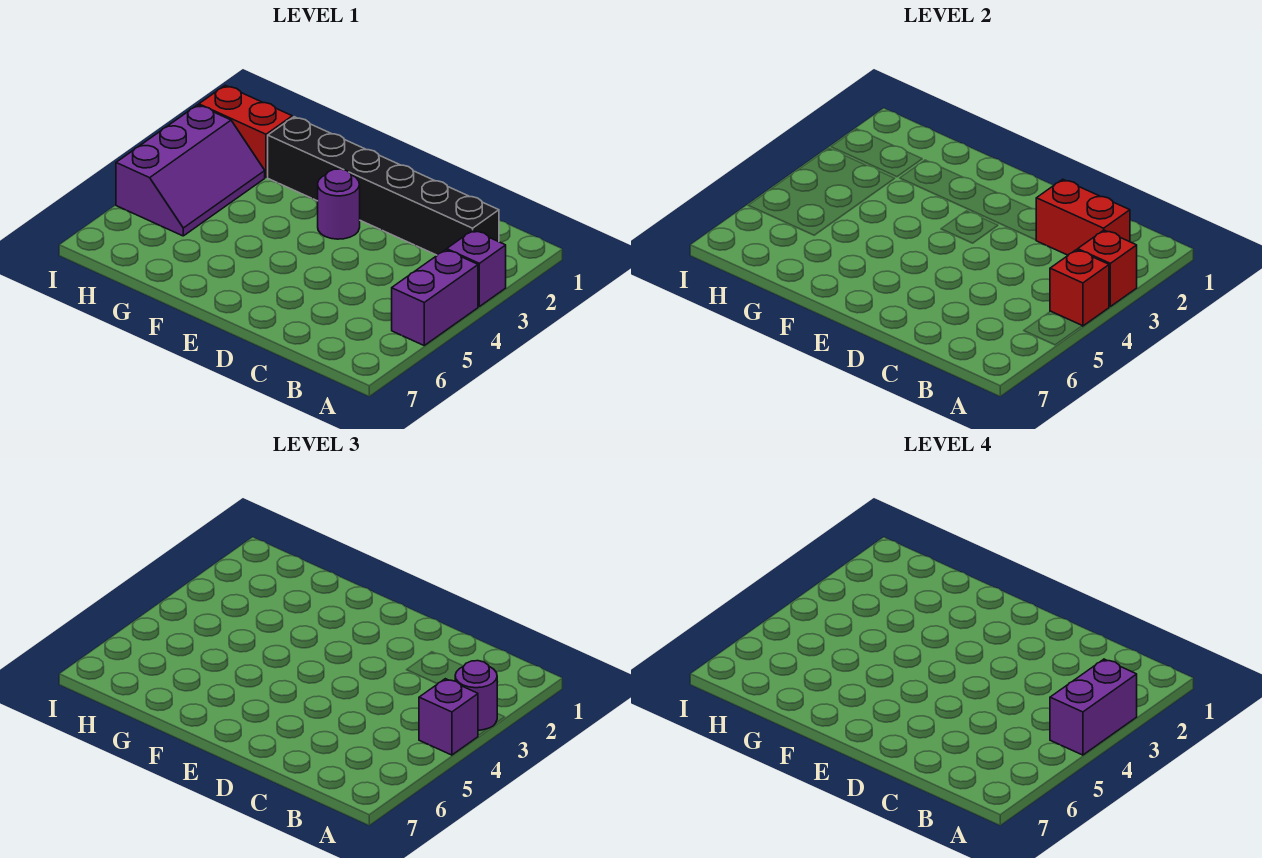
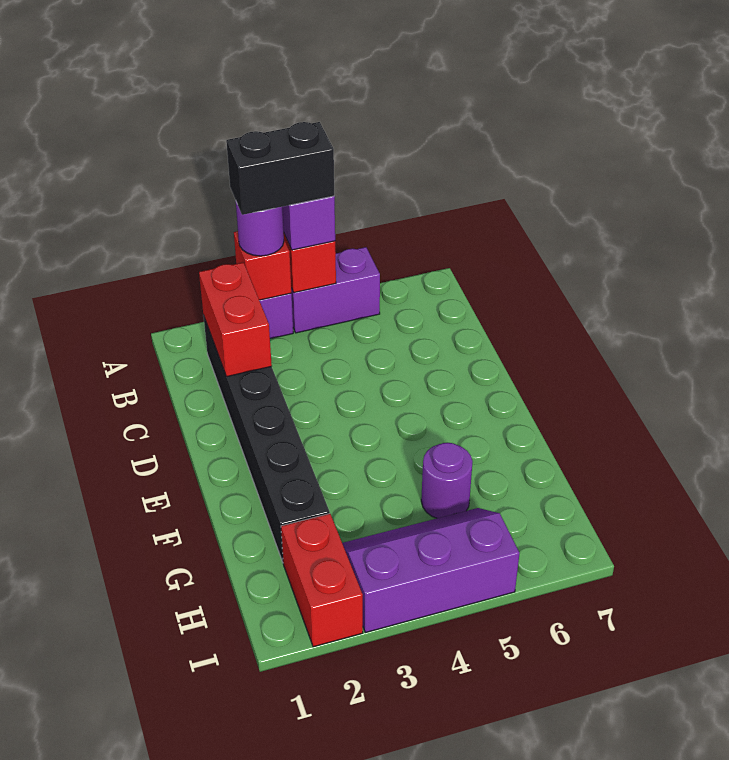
purple brick A3:A4 level 4 -> black brick A3:A4 level 4
purple round brick E3 level 1 -> purple round brick G5 level 1

